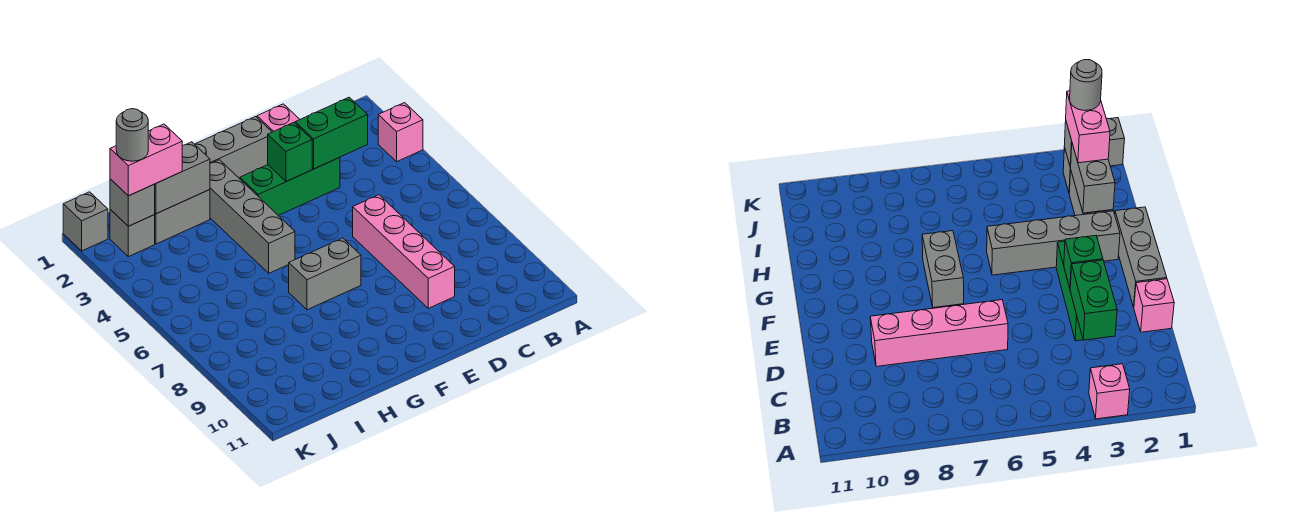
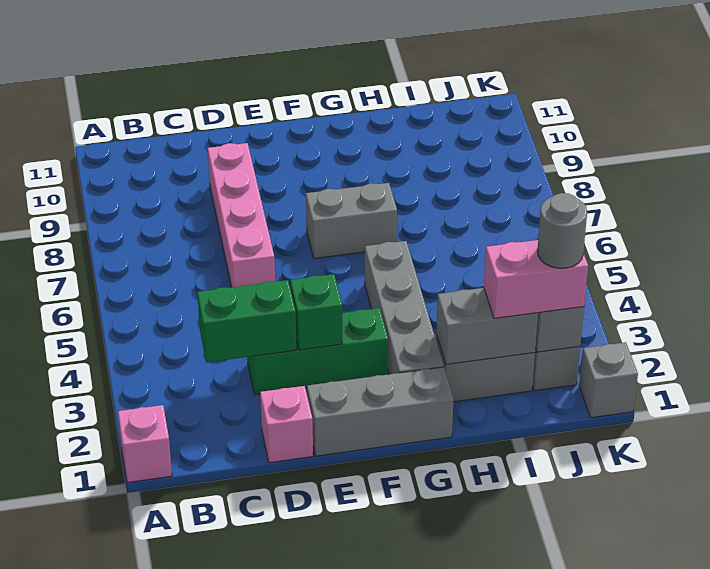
pink brick A3 level 1 -> pink brick A1 level 1

